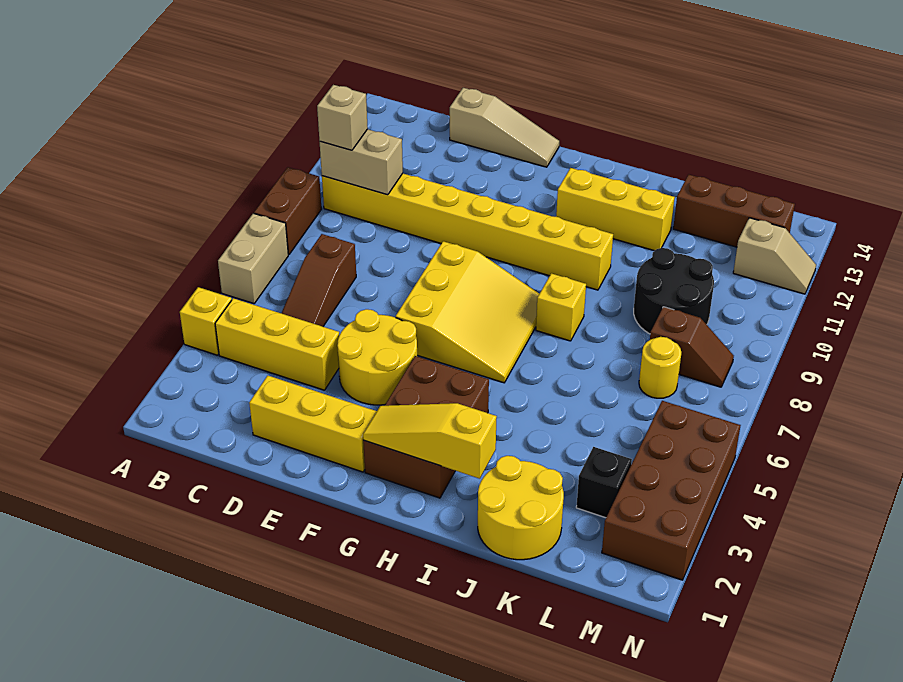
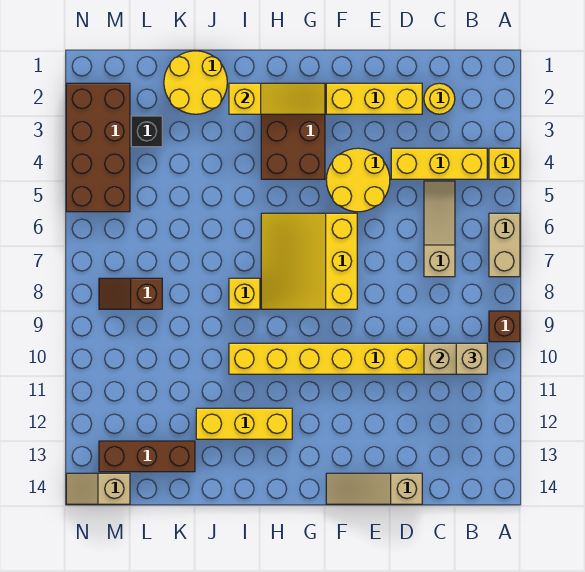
brown brick A8:A9 level 1 -> brown brick A9 level 1
brown slope C5:C7 level 1 top 7 -> tan slope C5:C7 level 1 top 7
black round brick K9:L10 level 1 -> none
yellow round brick L7 level 1 -> yellow round brick C2 level 1
tan slope M12:N12 level 1 top M -> tan slope M14:N14 level 1 top M

